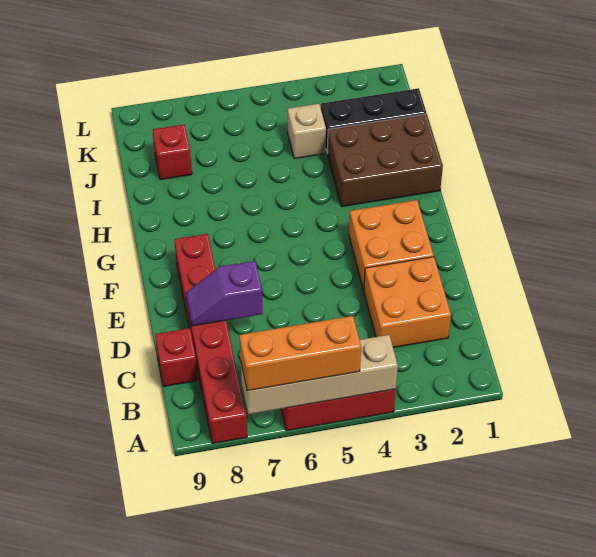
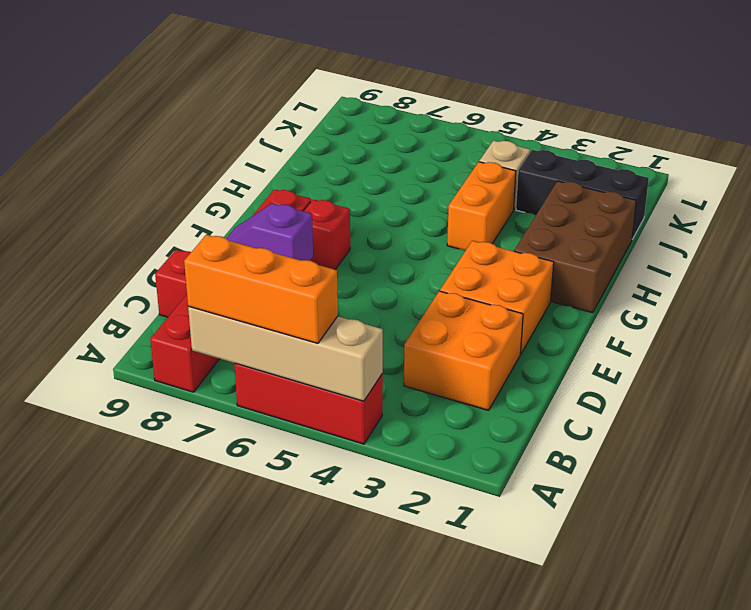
brown brick H1:I3 level 1 -> brown brick G1:I2 level 1
none -> orange brick H4:I4 level 1
red brick J8 level 1 -> red brick F7 level 1

